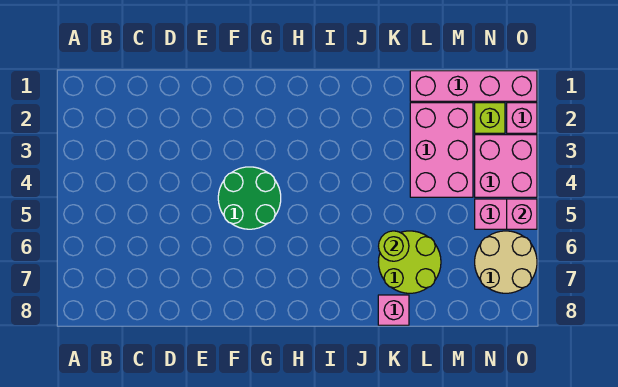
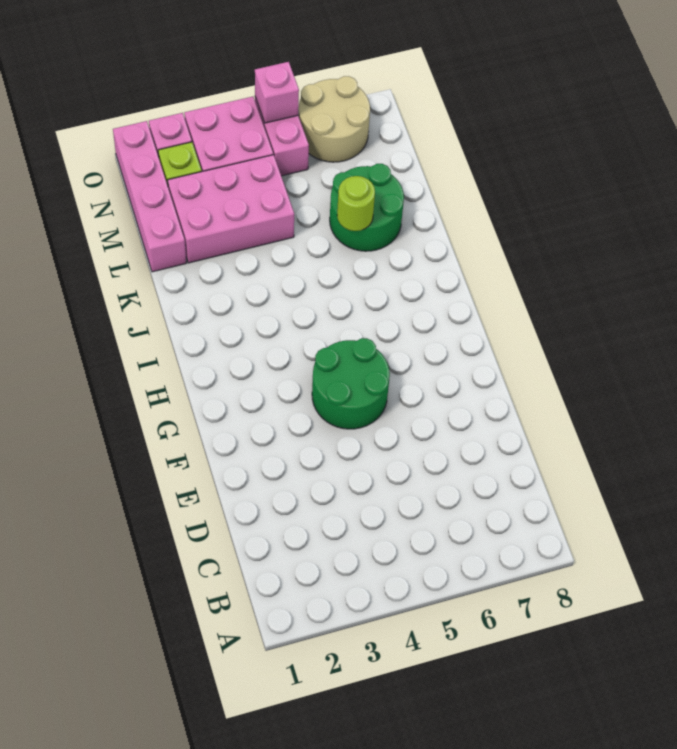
lime round brick K6:L7 level 1 -> green round brick K6:L7 level 1
pink brick K8 level 1 -> none

